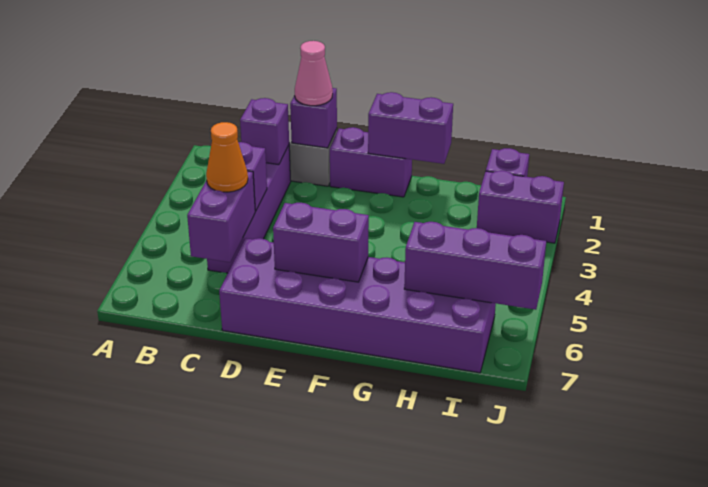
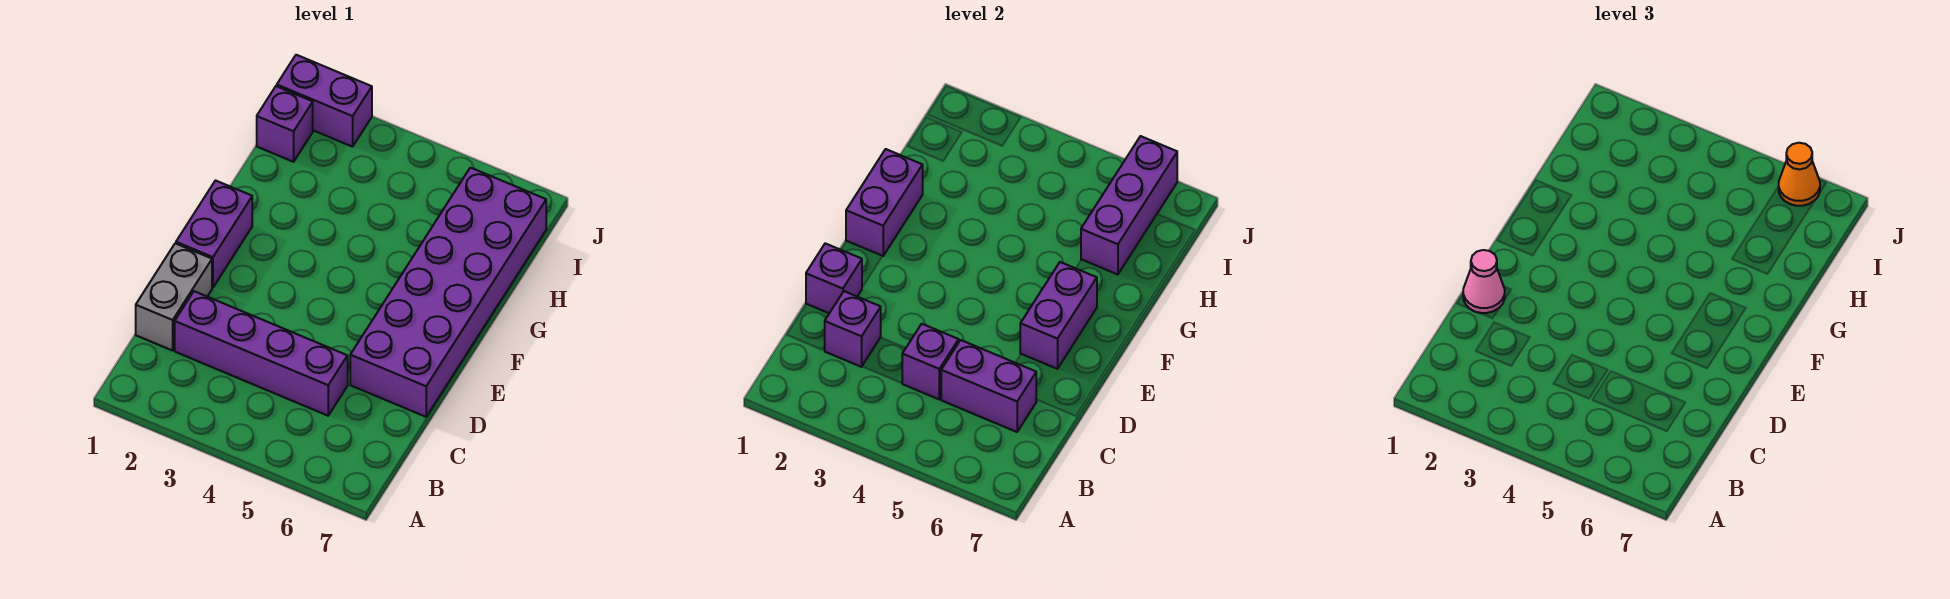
orange cone C5 level 3 -> orange cone J6 level 3
purple brick I2:J2 level 1 -> purple brick J1:J2 level 1

